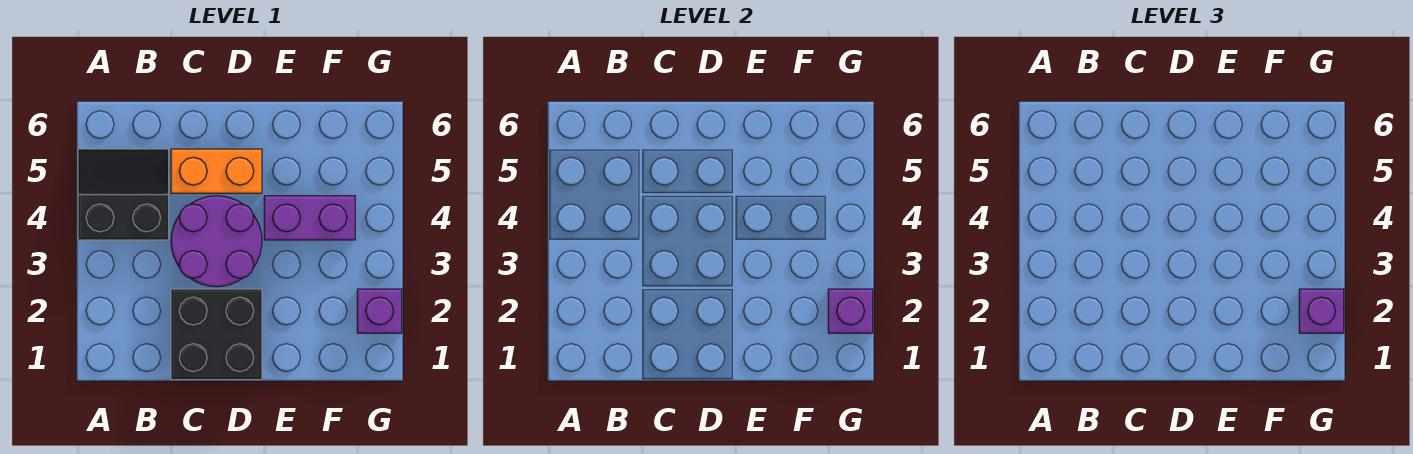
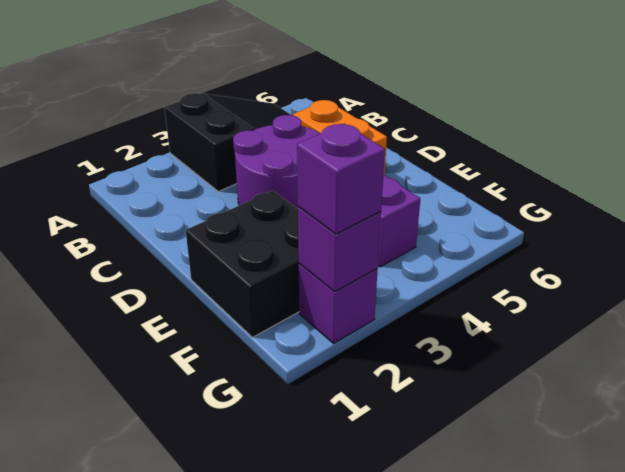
black slope A4:B5 level 1 top 4 -> black slope A3:B5 level 1 top 3
black brick C1:D2 level 1 -> black brick E1:F2 level 1

